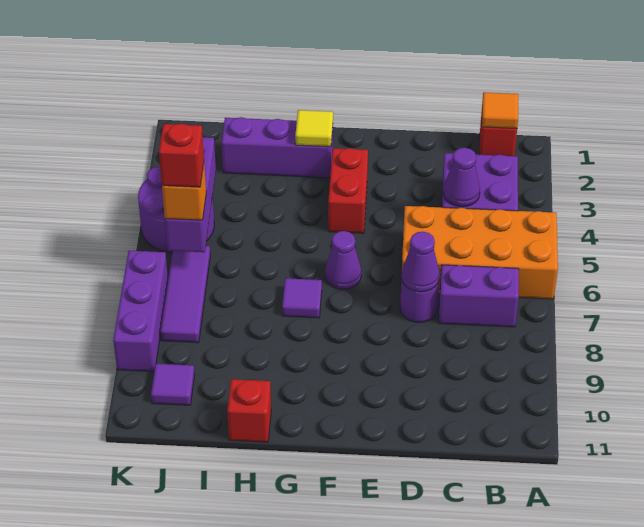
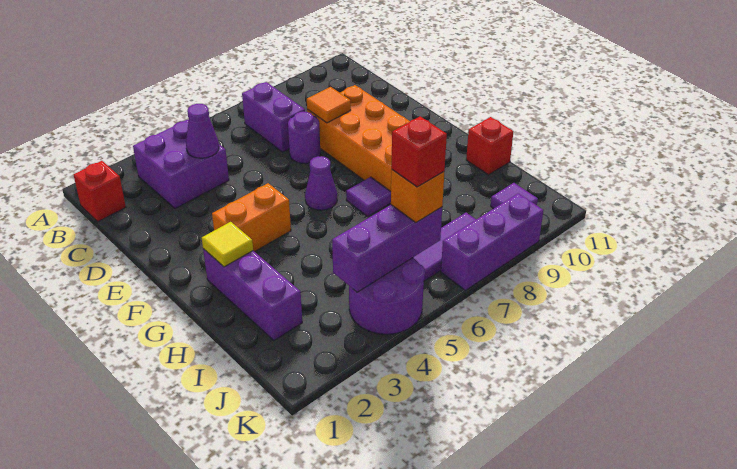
orange brick A5:D6 level 1 -> orange brick D8:G9 level 1
orange tile B1 level 2 -> orange tile D8 level 2
purple cone D7 level 2 -> none
red brick F3:F4 level 1 -> orange brick F3:F4 level 1

